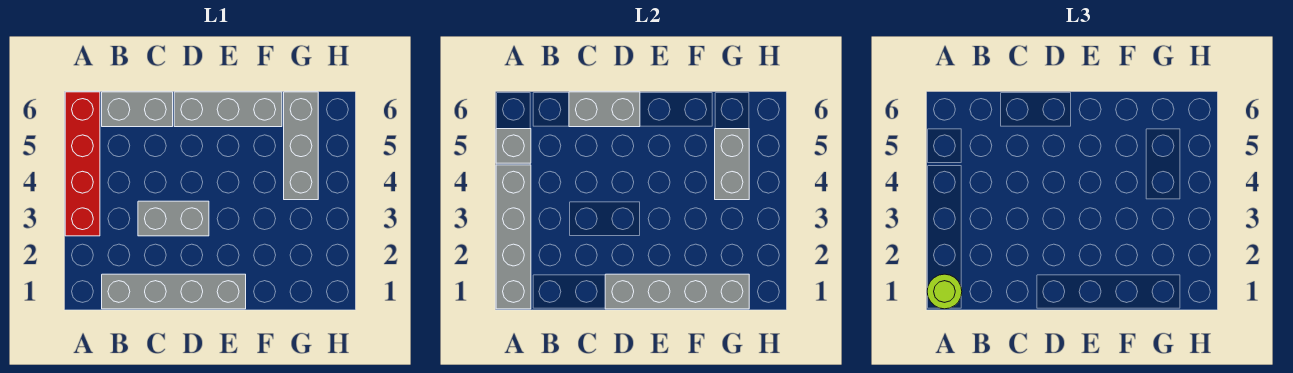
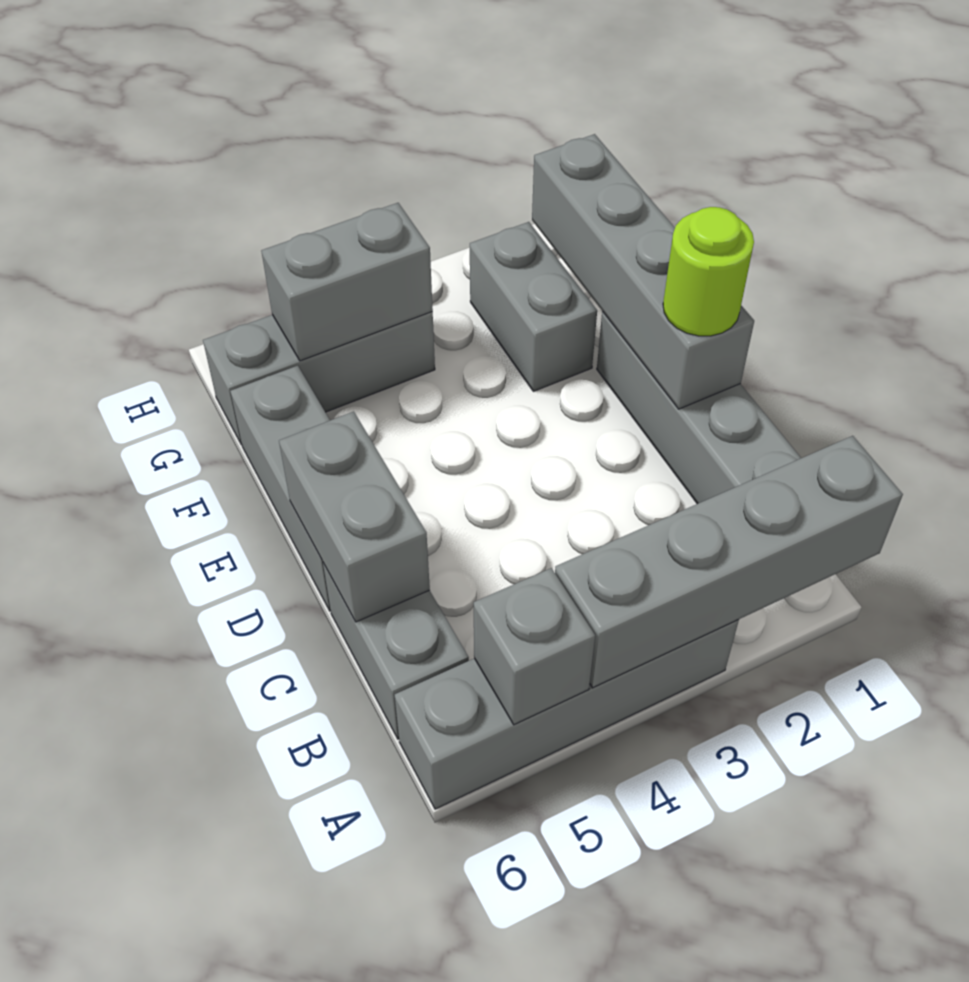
lime round brick A1 level 3 -> lime round brick D1 level 3
red brick A3:A6 level 1 -> grey brick A3:A6 level 1
grey brick C3:D3 level 1 -> grey brick F2:G2 level 1

